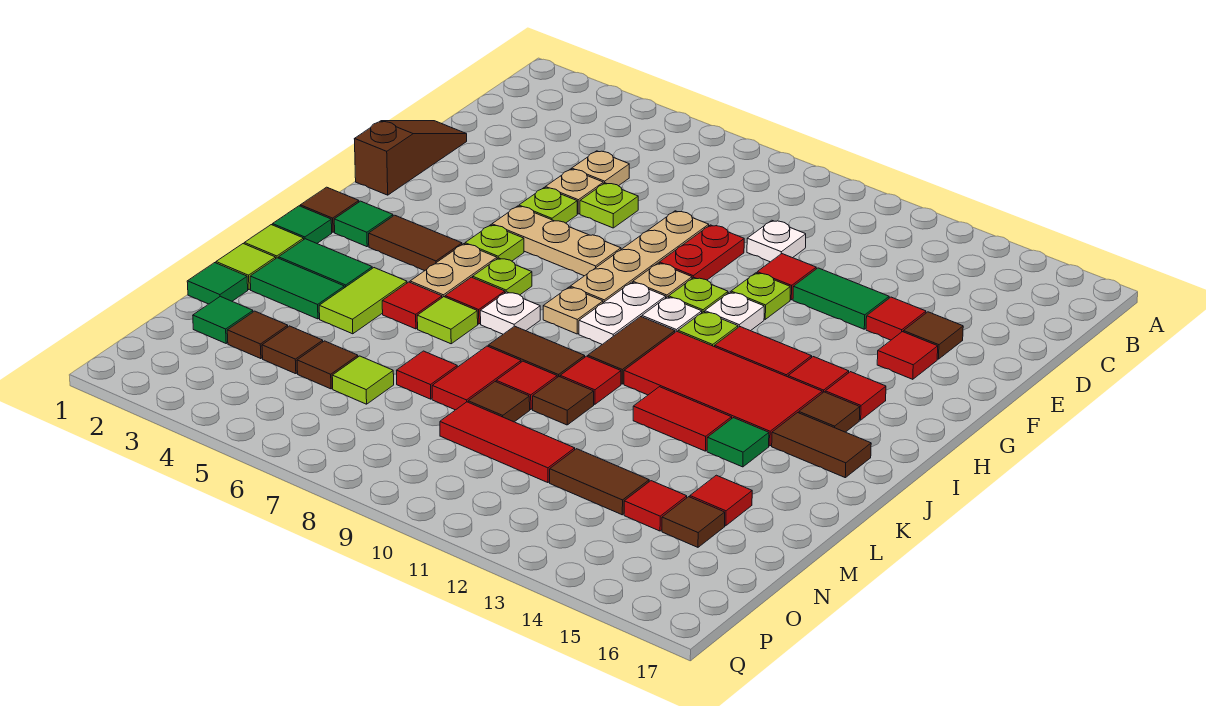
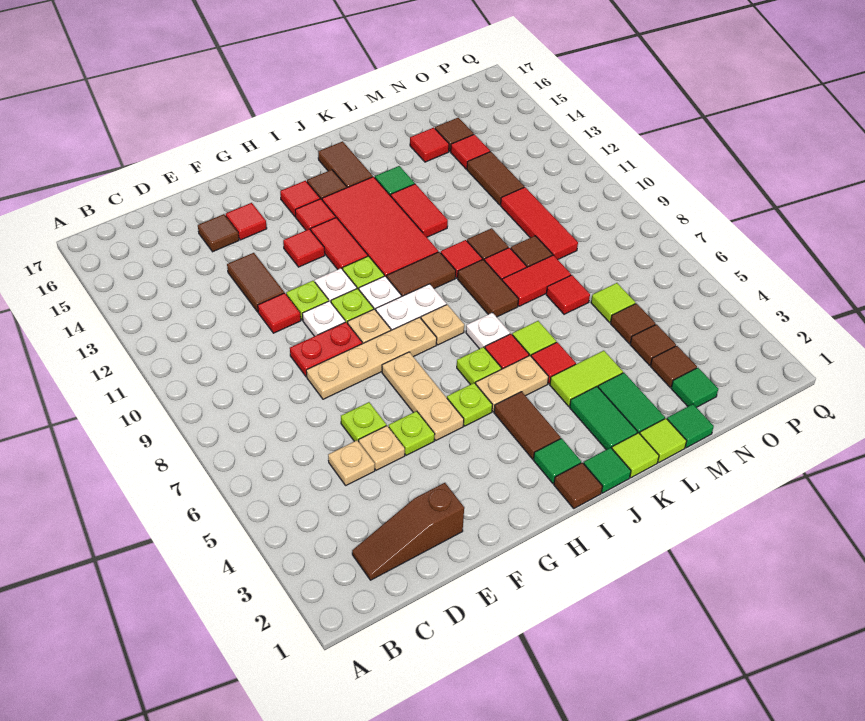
white plate D10 level 1 -> white plate F10 level 1
brown slope E1:G1 level 1 top G -> brown slope C2:E2 level 1 top E
green tile E12:E13 level 1 -> brown tile E12:E13 level 1
red tile E14 level 1 -> red tile G13 level 1

